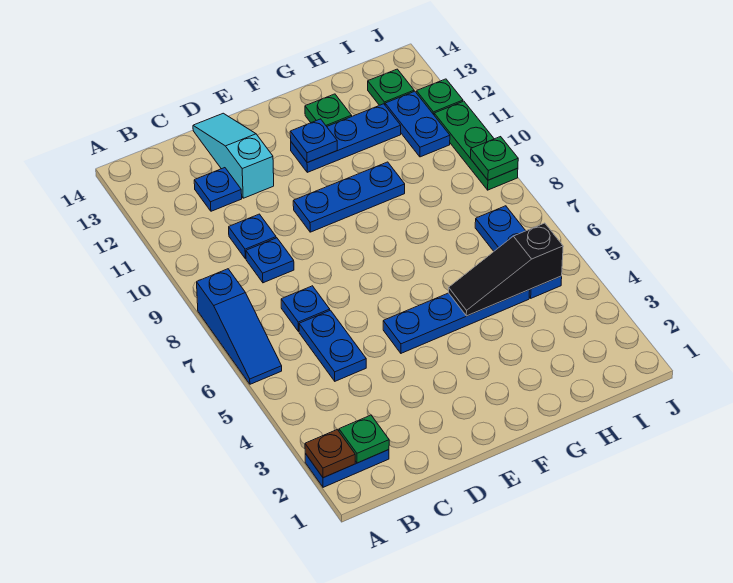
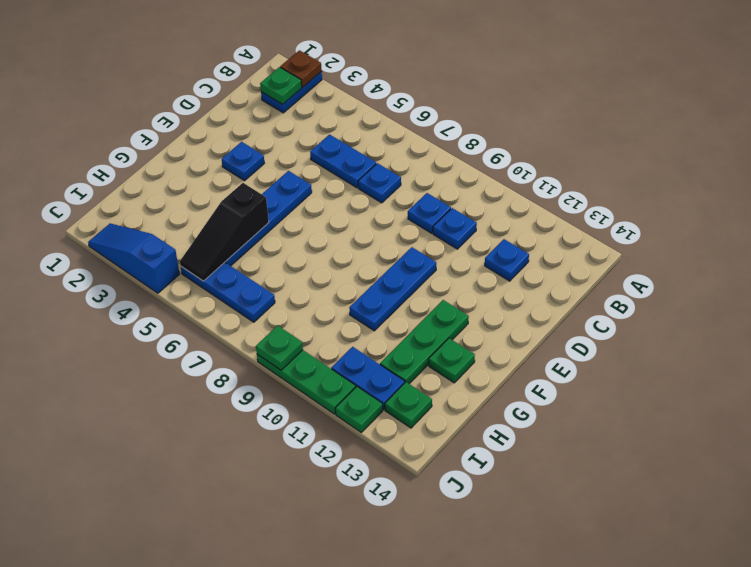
blue slope A6:A8 level 1 top 8 -> blue slope J2:J4 level 1 top 4
cyan slope D12:D14 level 1 top 12 -> none
blue plate F12:H12 level 1 -> green plate F12:H12 level 1
blue plate F12 level 2 -> blue plate E3 level 1
black slope G5:I5 level 2 top I -> black slope G5:I5 level 2 top G

